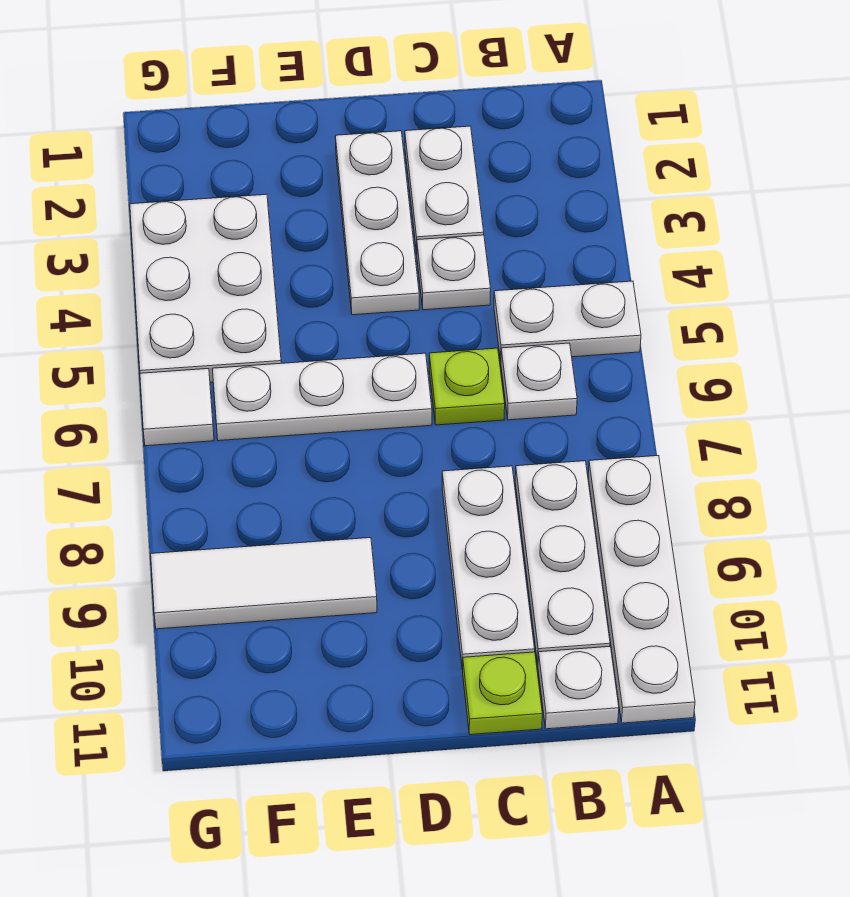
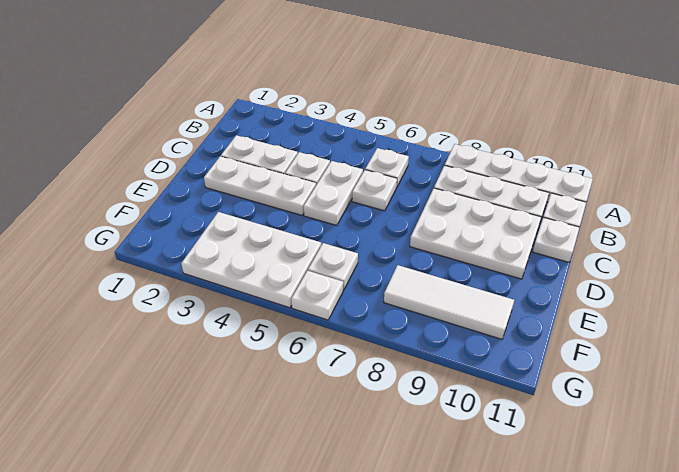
white plate A5:B5 level 1 -> white plate C5:D5 level 1
lime plate C6 level 1 -> white plate C6 level 1
white plate C8:C10 level 1 -> white plate C8:D10 level 1
lime plate C11 level 1 -> white plate C11 level 1
white plate D6:F6 level 1 -> white plate F6 level 1
white tile E9:G9 level 1 -> white tile F8:F10 level 1
white tile G6 level 1 -> white plate G6 level 1

